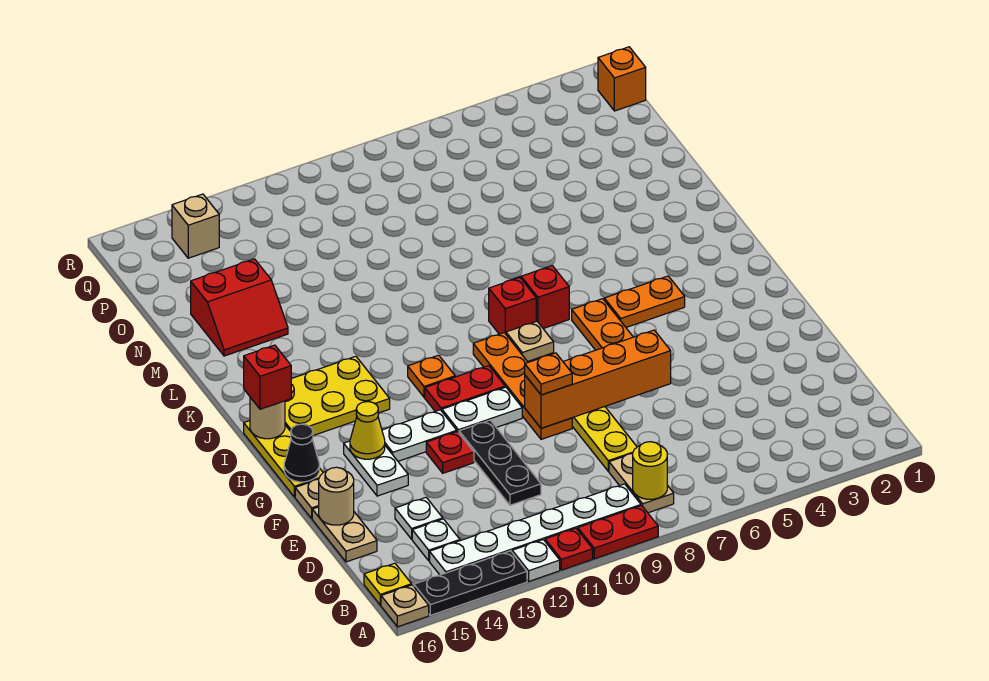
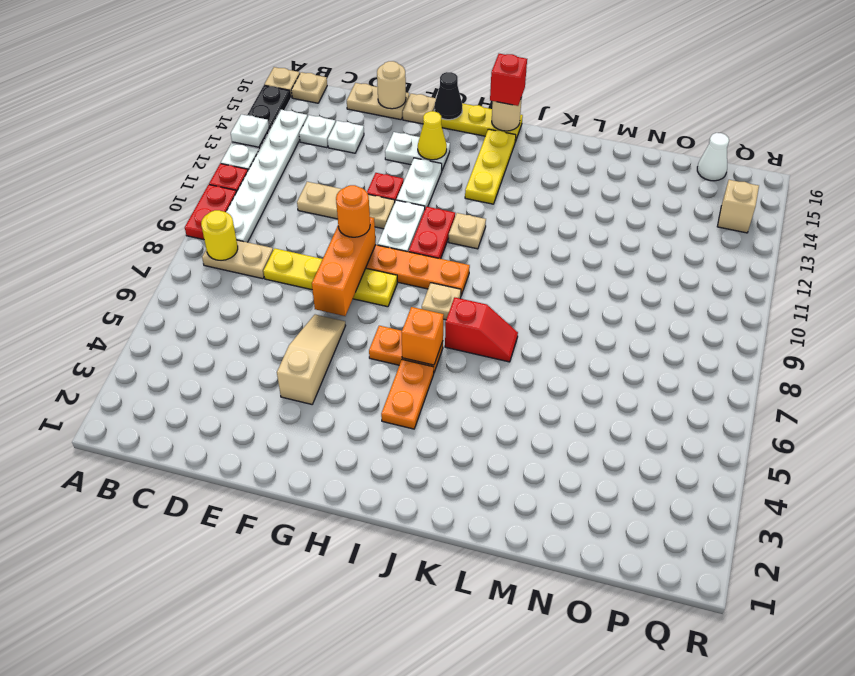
none -> white plate A13 level 2
yellow plate B16 level 1 -> tan plate B16 level 1
black plate D11:F11 level 1 -> tan plate D11:F11 level 1
none -> tan slope F4:F6 level 1 top 4
orange brick F6:F9 level 2 -> orange brick F7:F9 level 2
orange plate F9 level 3 -> orange round brick F9 level 3
orange plate I11 level 1 -> tan plate I11 level 1
yellow plate I13:J15 level 1 -> yellow plate I13:I15 level 1
red brick J8 level 1 -> none
red slope M14:N15 level 1 top N -> none
none -> white cone P16 level 1
orange brick Q1 level 1 -> orange brick I6 level 2

